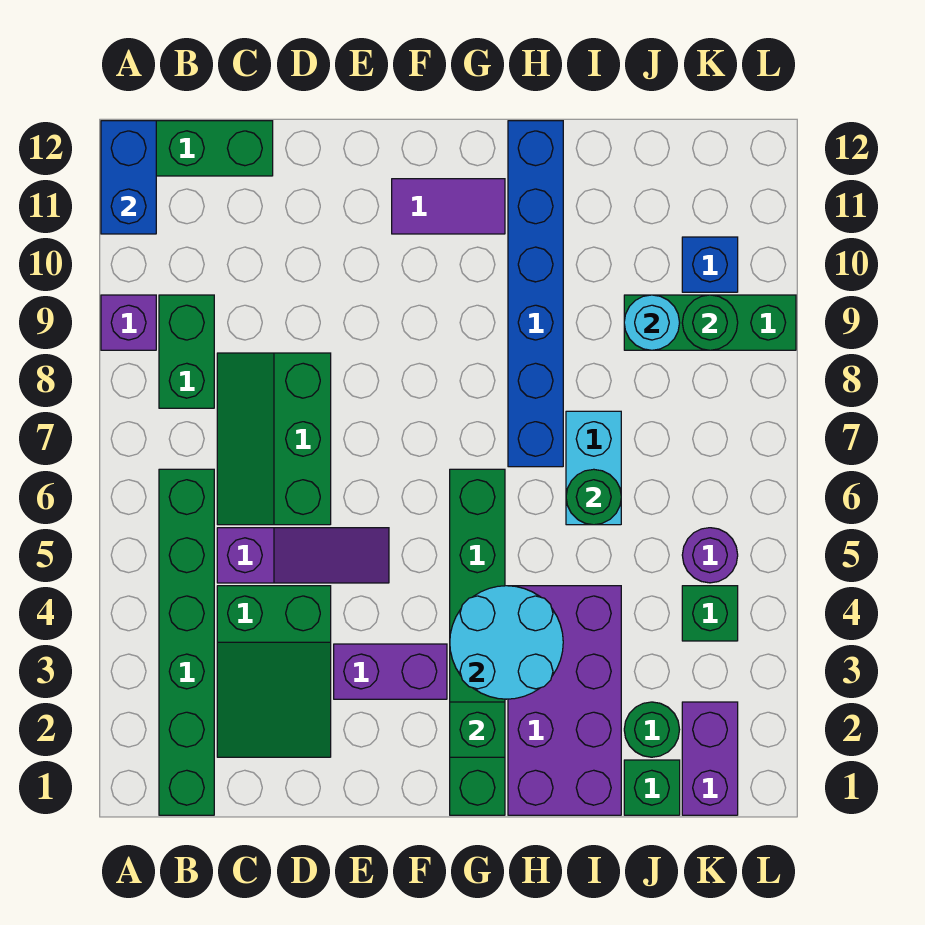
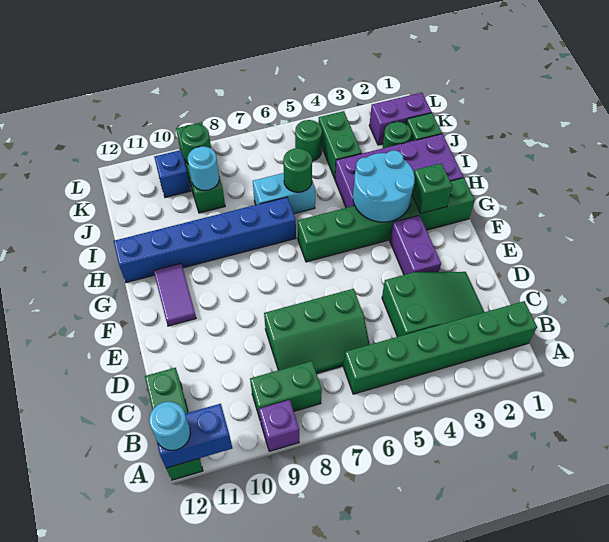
none -> cyan round brick A12 level 3
purple slope C5:E5 level 1 top C -> none
green brick K4 level 1 -> green brick J4:K4 level 1
purple round brick K5 level 1 -> green round brick K5 level 1

